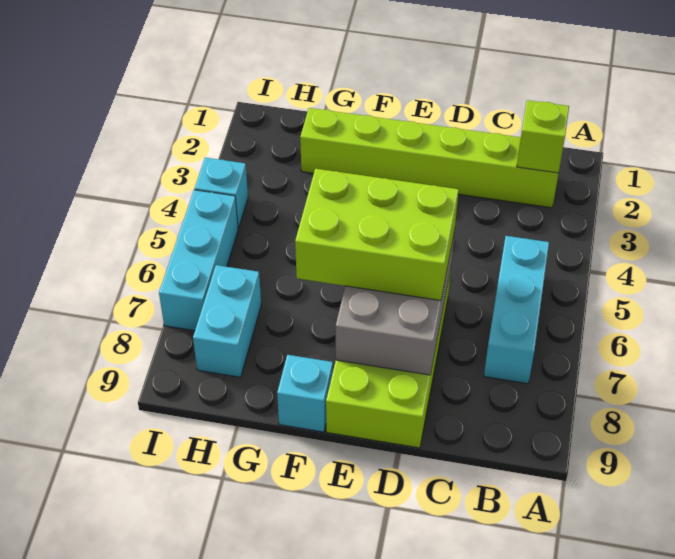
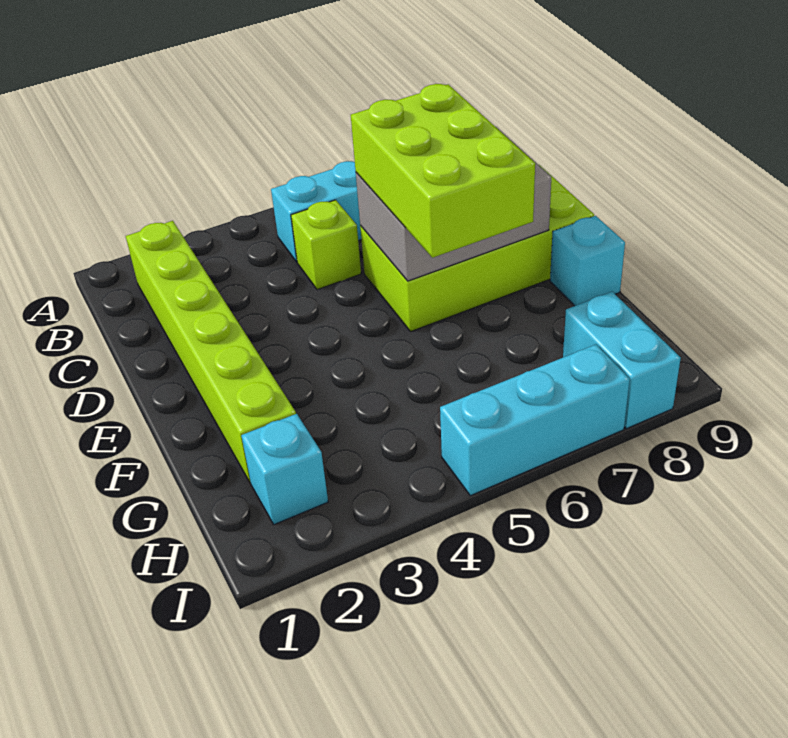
lime brick B2 level 2 -> lime brick C5 level 1
cyan brick H7:H8 level 1 -> cyan brick H8:I8 level 1
cyan brick I4 level 1 -> cyan brick H2 level 1

